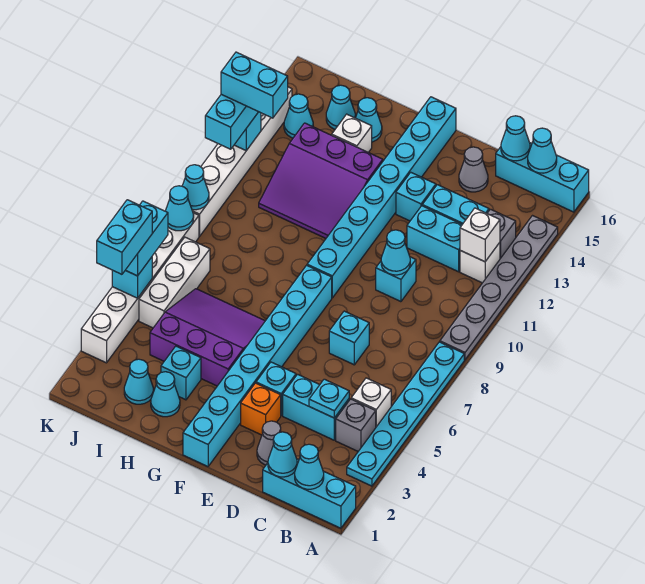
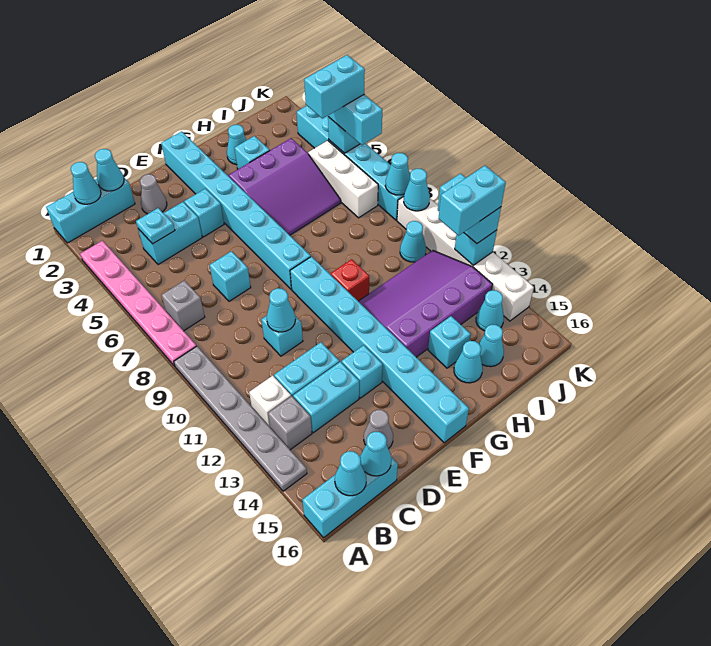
cyan plate A3:A8 level 1 -> pink plate A3:A8 level 1
grey brick B4 level 1 -> grey brick B7 level 1
white brick B5 level 1 -> none
white brick B12 level 2 -> none
orange brick E3 level 1 -> none
none -> red brick G10 level 1
purple slope G11:I13 level 1 top 13 -> purple slope G11:J13 level 1 top 13
white brick H14 level 1 -> cyan brick H14 level 1
cyan cone I2 level 1 -> cyan cone J10 level 1
white brick K3:K8 level 1 -> cyan brick K3:K8 level 1
cyan brick K4:K5 level 4 -> cyan brick J5:K5 level 4

